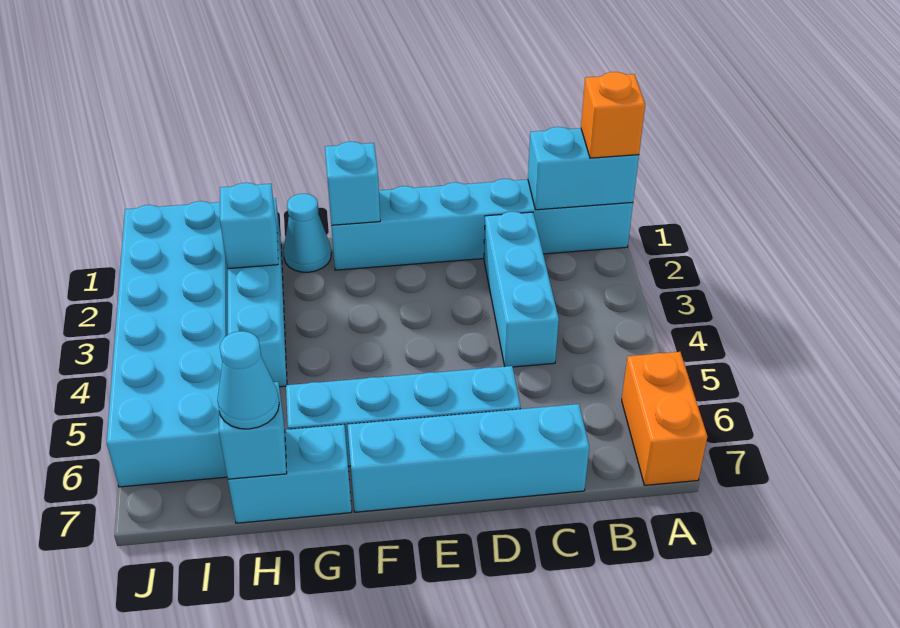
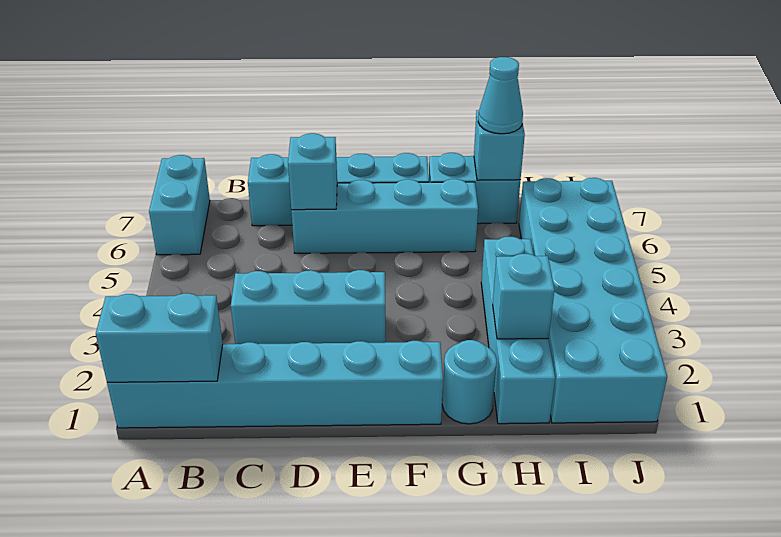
orange brick A1 level 3 -> none
orange brick A6:A7 level 1 -> cyan brick A6:A7 level 1
cyan brick C2:C4 level 1 -> cyan brick C3:E3 level 1
cyan brick F1 level 2 -> cyan brick D6 level 2
cyan cone G1 level 1 -> cyan round brick G1 level 1

